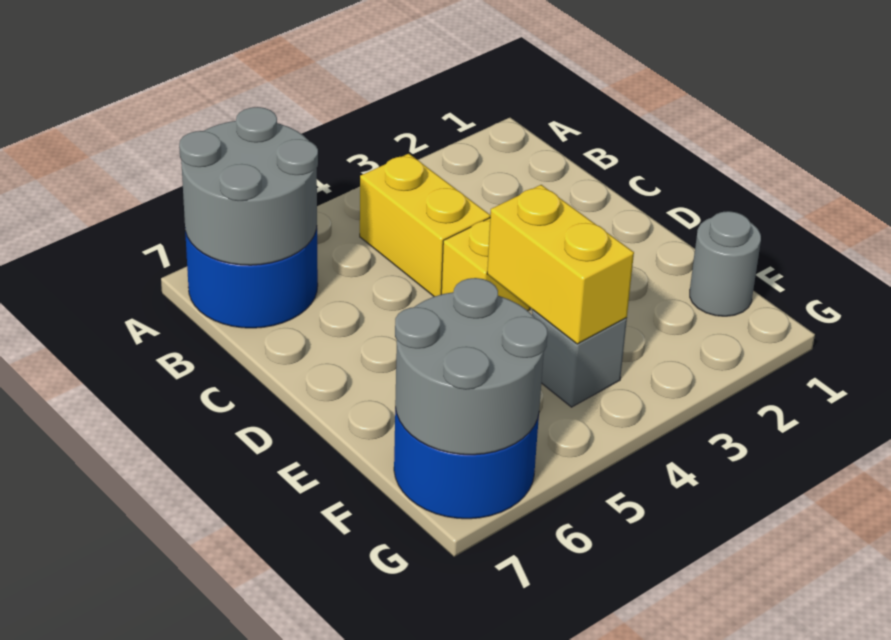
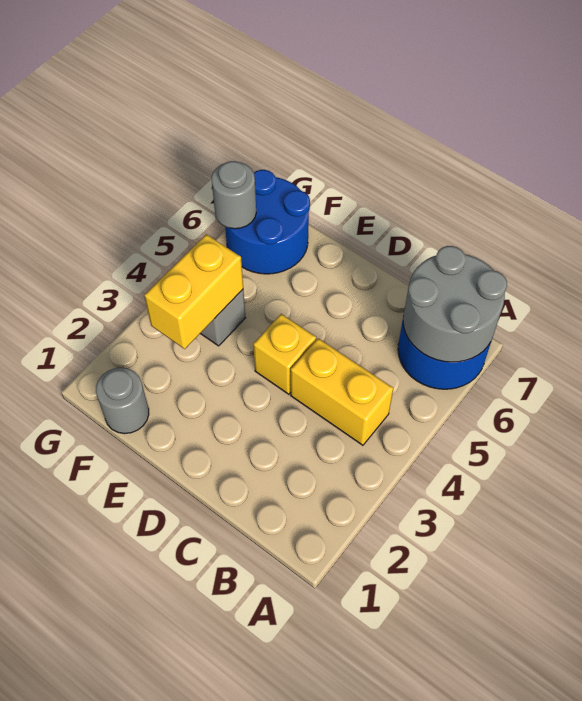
yellow brick E4:F4 level 2 -> yellow brick F3:F4 level 2
grey round brick F6:G7 level 2 -> grey round brick G6 level 2

